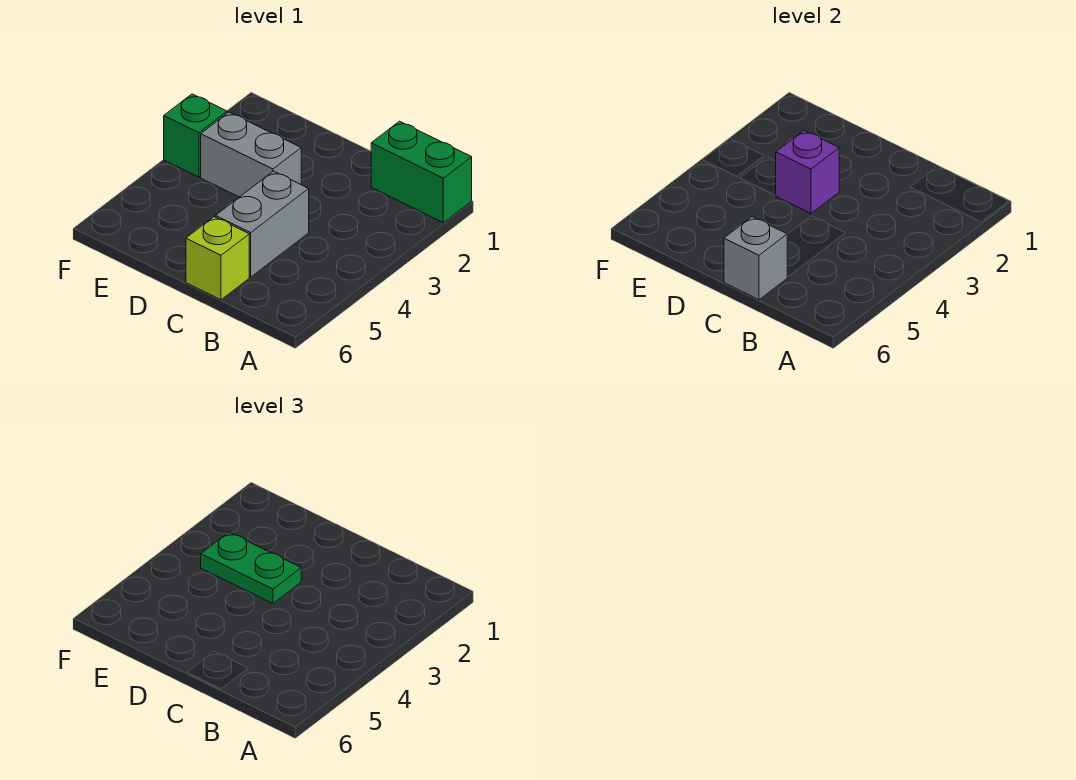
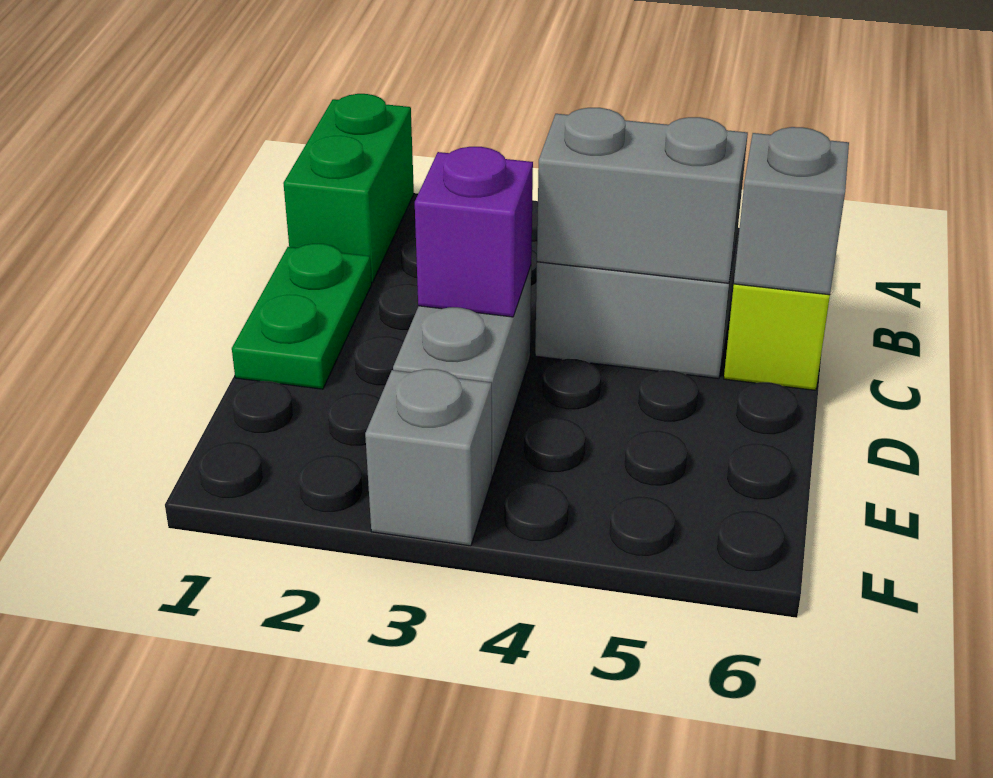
none -> grey brick C4:C5 level 2
green plate D3:E3 level 3 -> green plate C1:D1 level 1
green brick F3 level 1 -> grey brick F3 level 1

